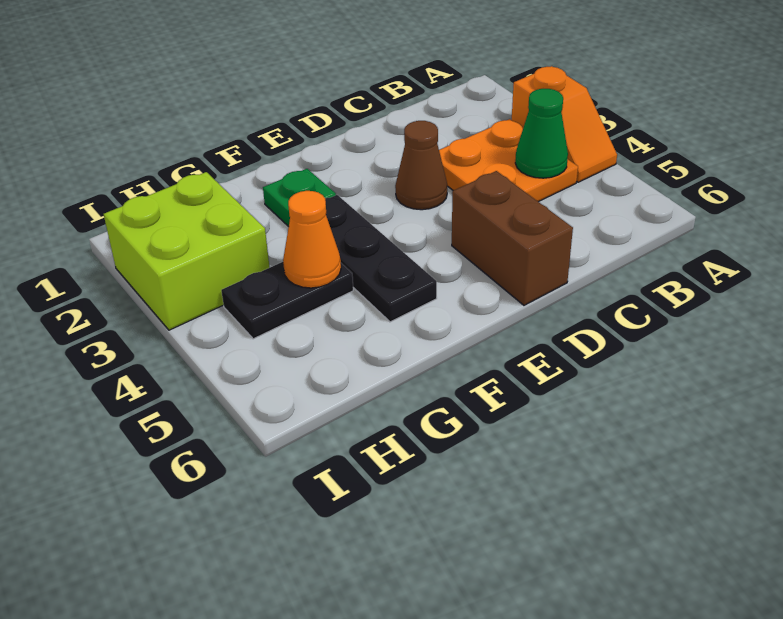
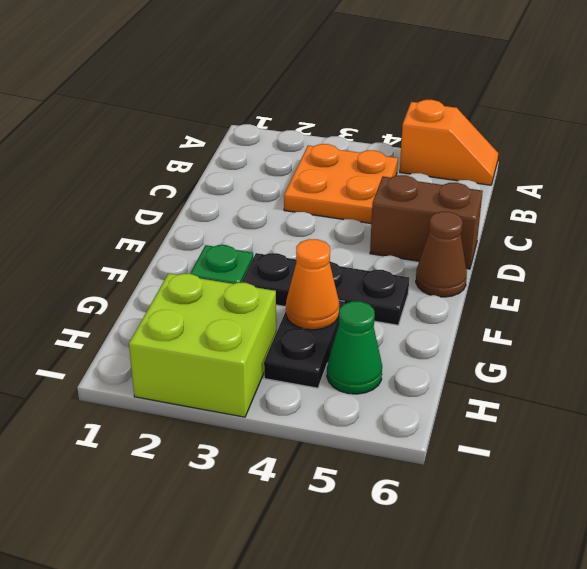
orange slope A3:A4 level 1 top 3 -> orange slope A5:A6 level 1 top 5
green cone B4 level 2 -> green cone H5 level 1
brown cone D3 level 1 -> brown cone E6 level 1

